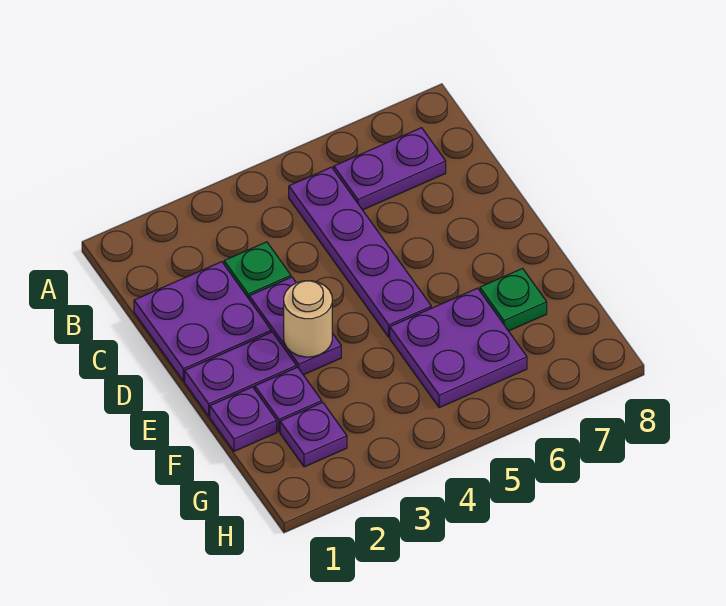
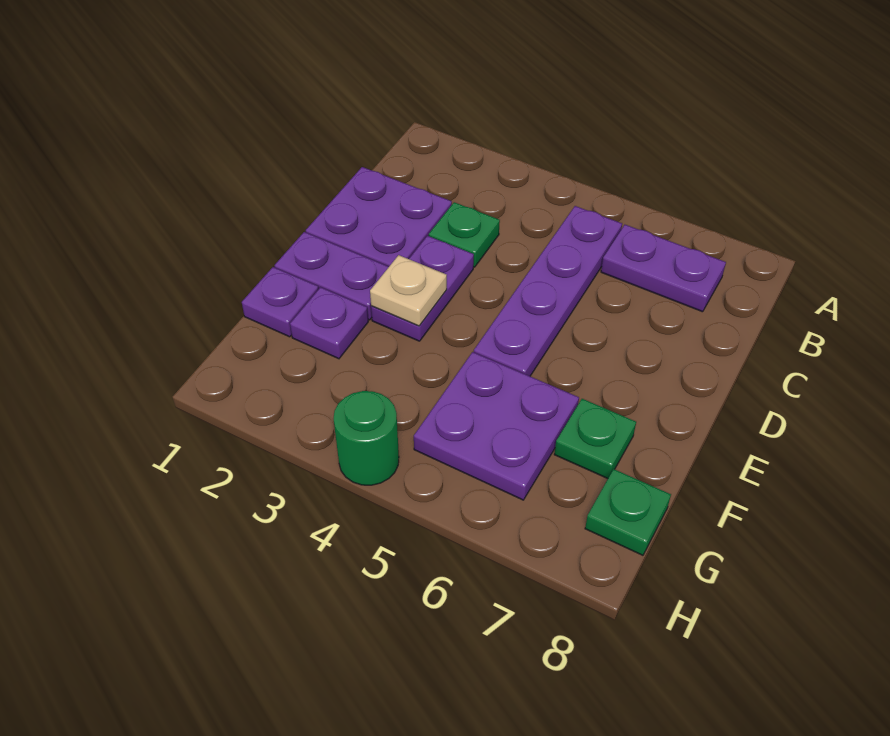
tan round brick E3 level 2 -> tan plate E3 level 2
purple plate G2 level 1 -> none
none -> green plate G8 level 1
none -> green round brick H4 level 1

